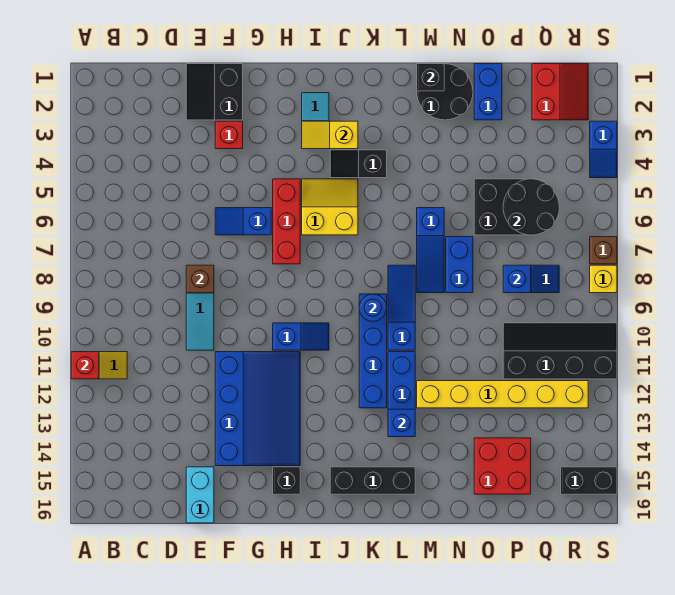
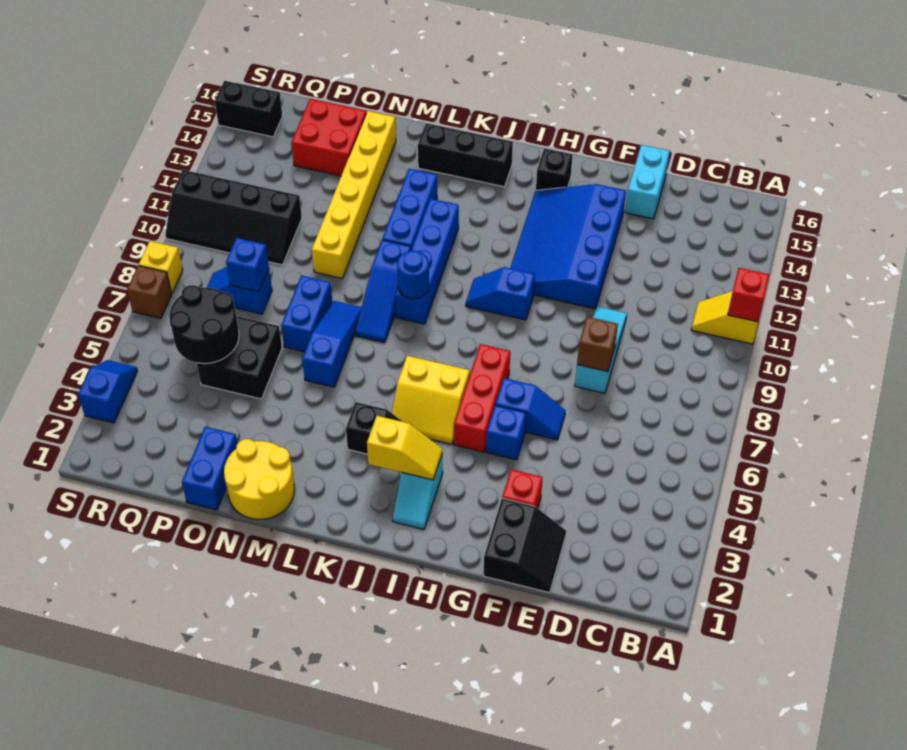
blue brick L13 level 2 -> blue brick G5 level 1
black round brick M1:N2 level 1 -> yellow round brick M1:N2 level 1
black brick M1 level 2 -> none
yellow brick M12:R12 level 1 -> yellow brick N10:N15 level 1
red slope Q1:R2 level 1 top Q -> none

